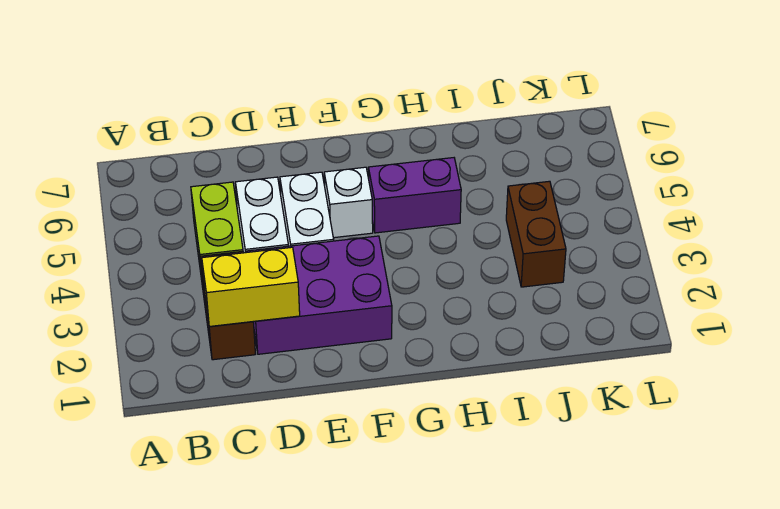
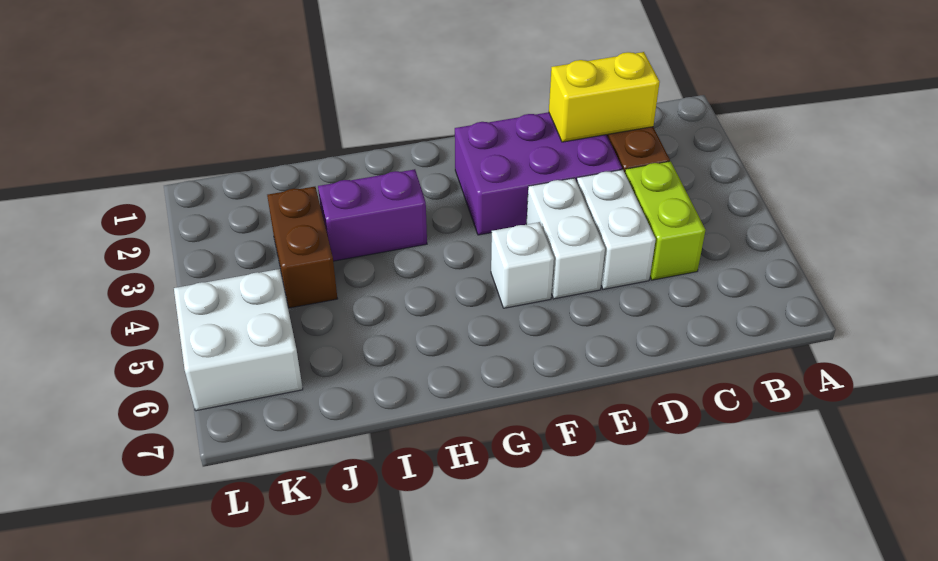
purple brick G5:H5 level 1 -> purple brick H3:I3 level 1
none -> white brick K5:L6 level 1

